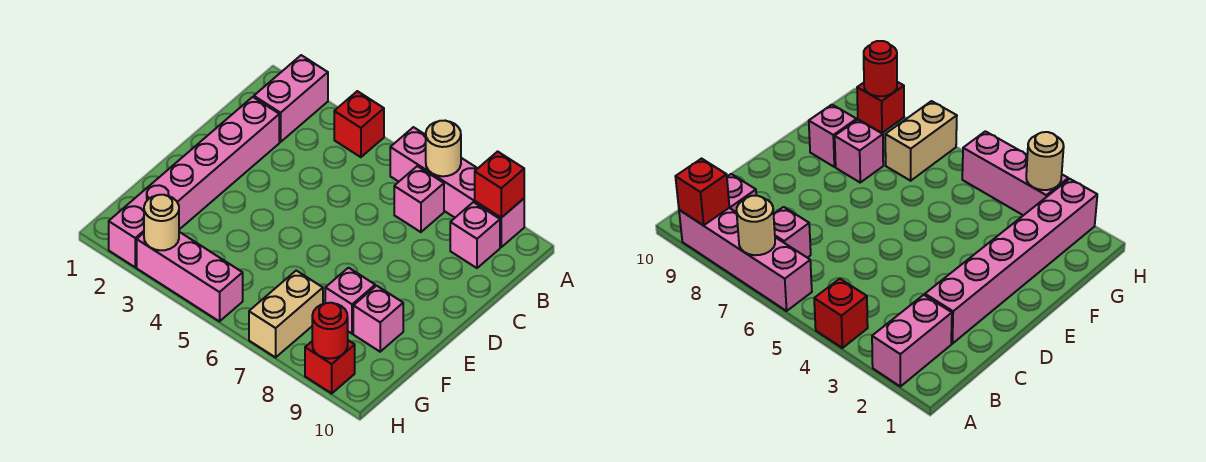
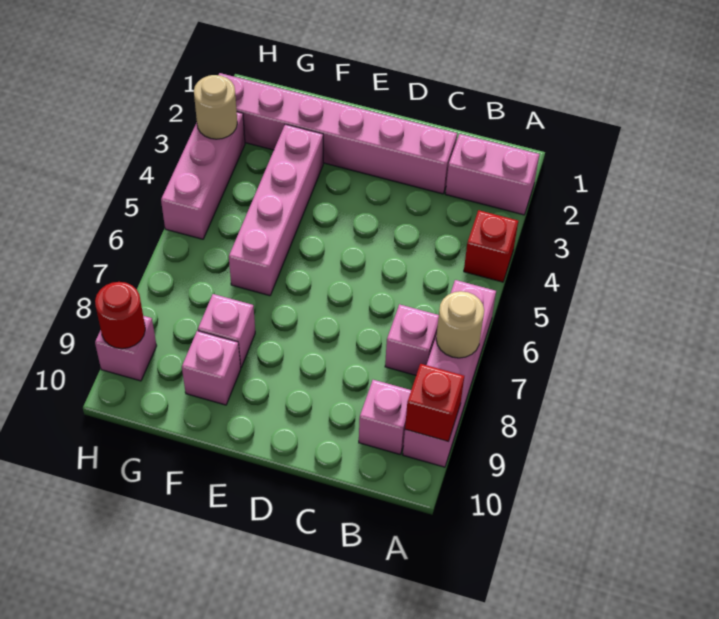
none -> pink brick F3:F6 level 1
tan brick G7:H7 level 1 -> none
red brick H9 level 1 -> pink brick H9 level 1

